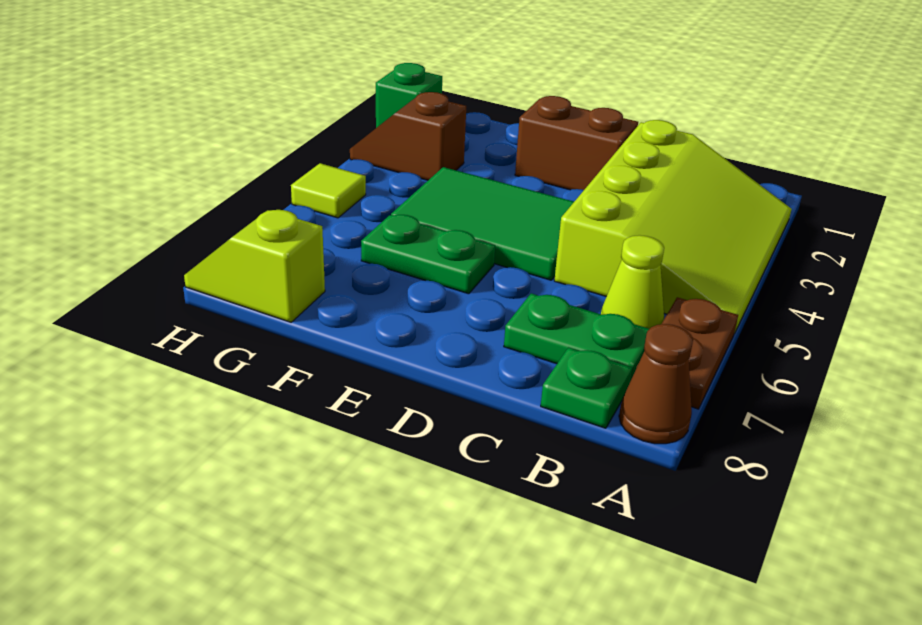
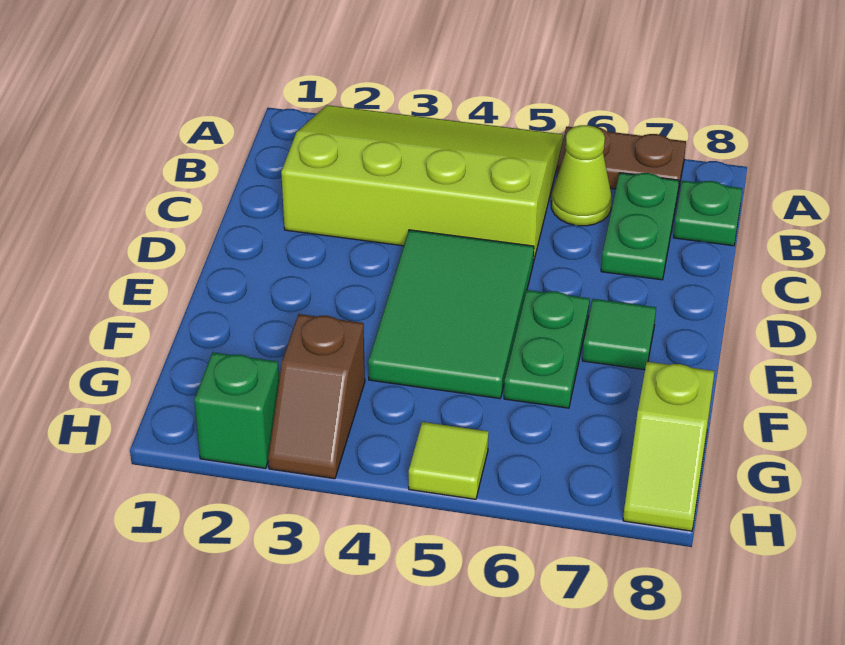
brown cone A8 level 1 -> none
brown brick D2:E2 level 1 -> none
none -> green tile E7 level 1

